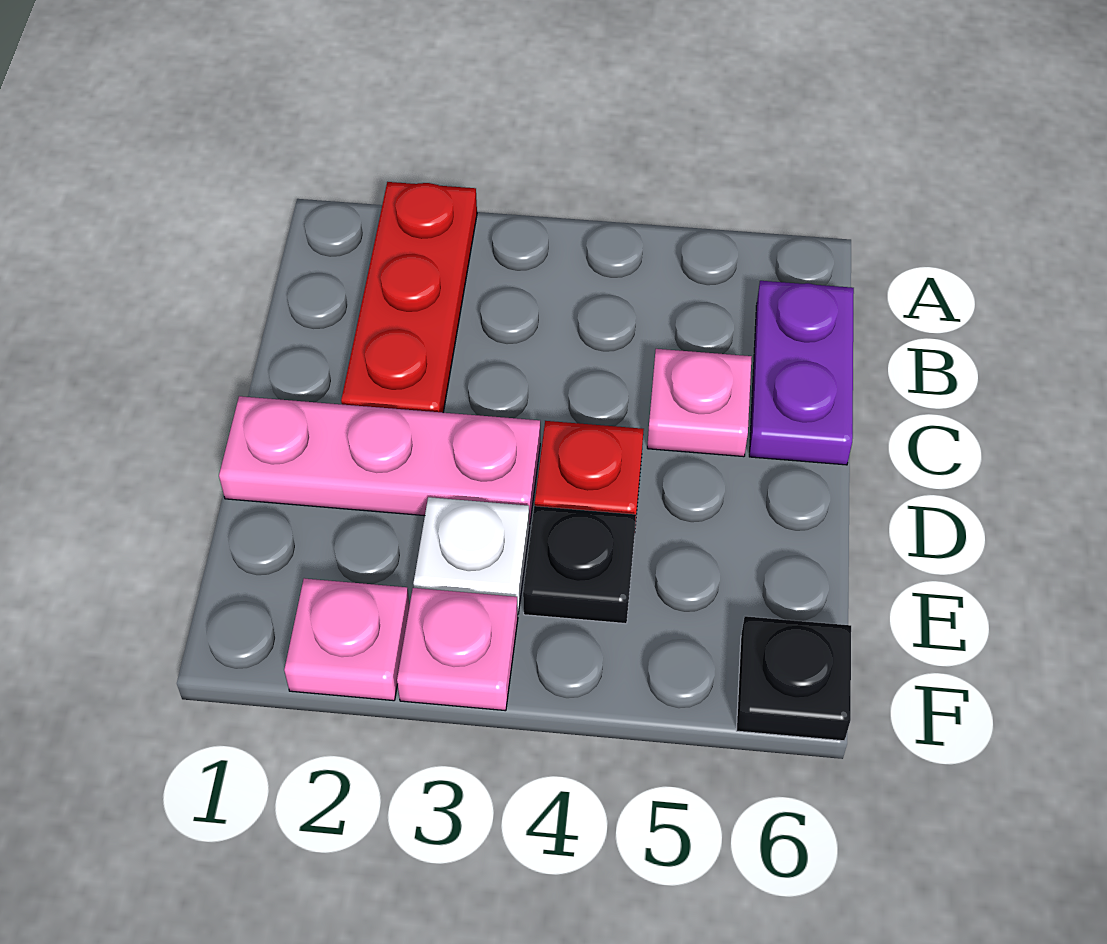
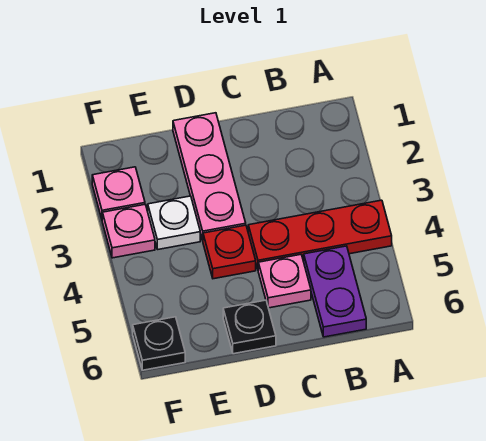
red plate A2:C2 level 1 -> red plate A4:C4 level 1
purple plate B6:C6 level 1 -> purple plate B5:B6 level 1
black plate E4 level 1 -> black plate D6 level 1

